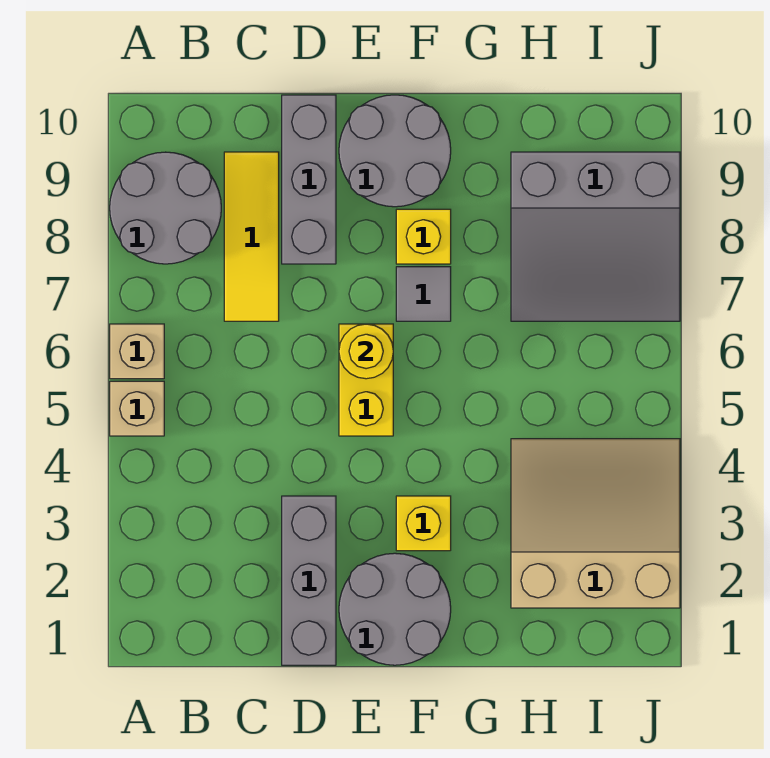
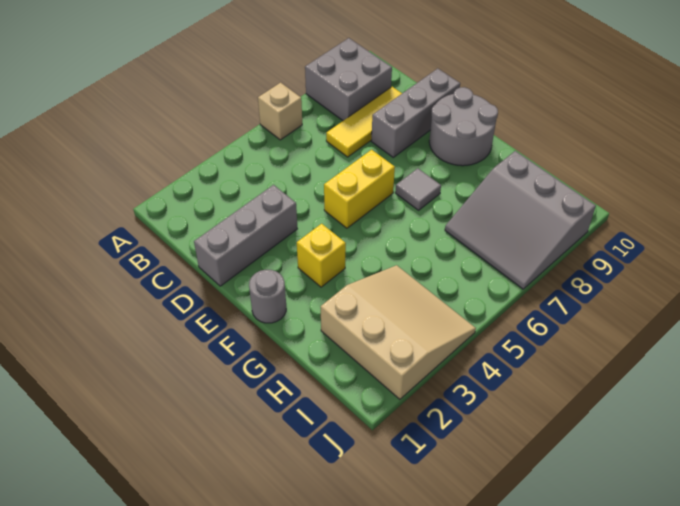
tan brick A5 level 1 -> none
grey round brick A8:B9 level 1 -> grey brick A8:B9 level 1
grey round brick E1:F2 level 1 -> grey round brick F1 level 1
yellow round brick E6 level 2 -> none
yellow brick F8 level 1 -> none

